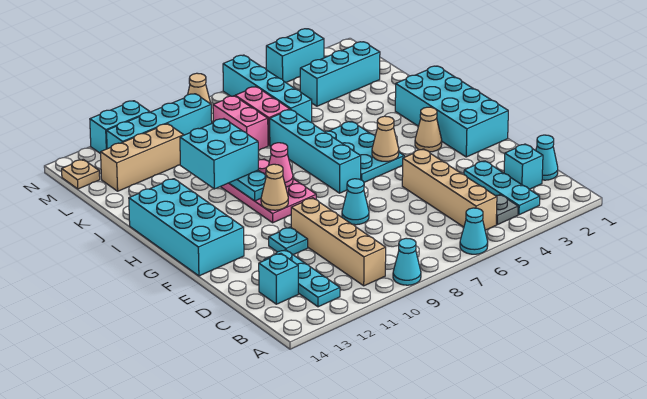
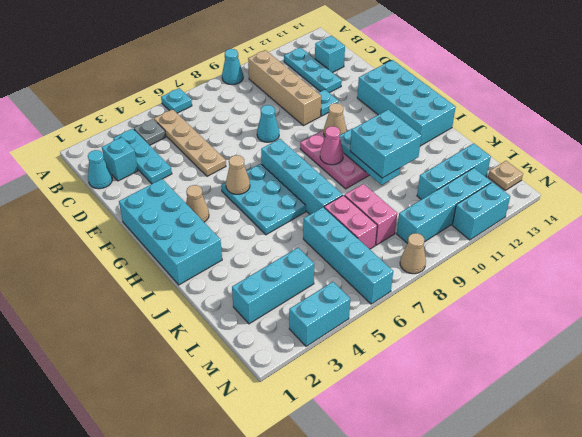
cyan cone A6 level 1 -> cyan plate A6 level 1
tan brick B5:E5 level 1 -> tan plate B5:E5 level 1
tan brick L11:L13 level 1 -> cyan brick L11:L13 level 1

